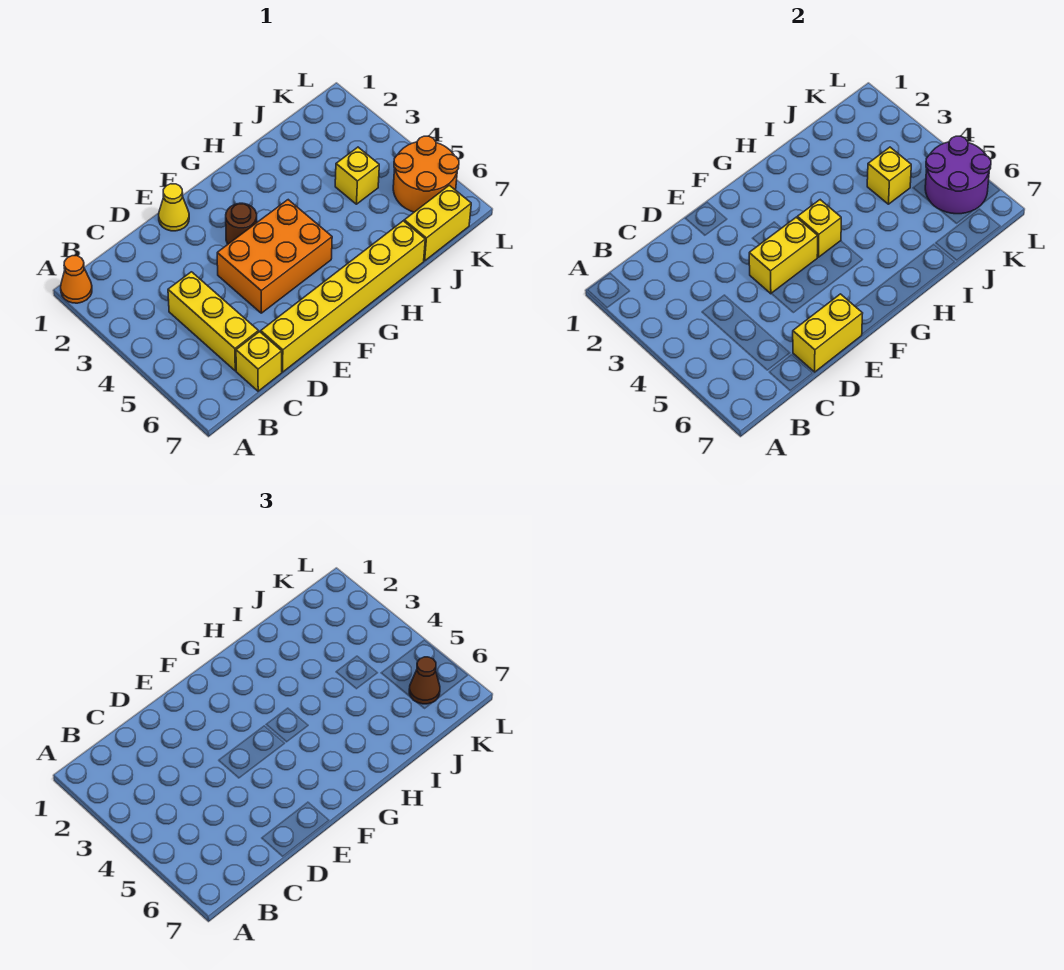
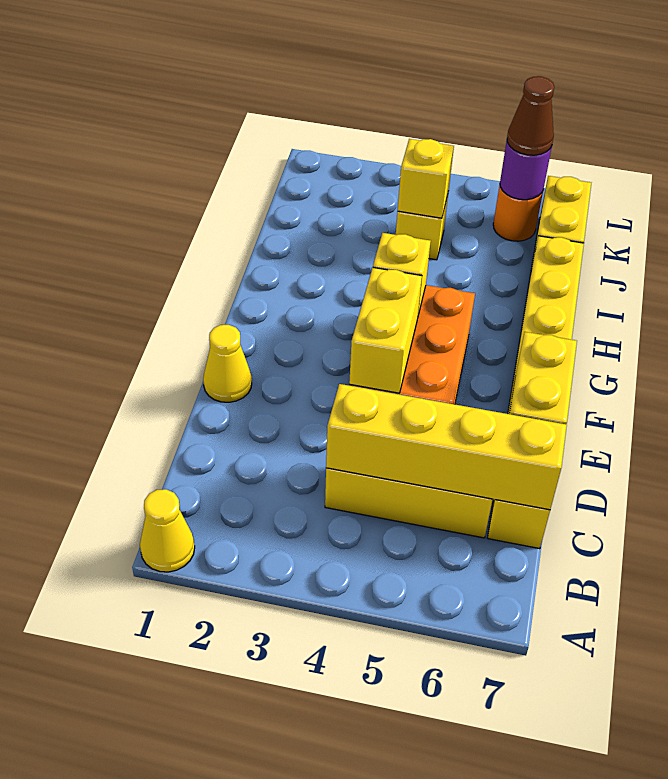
orange cone A1 level 1 -> yellow cone A1 level 1
none -> yellow brick C4:C7 level 2
brown round brick F3 level 1 -> none
orange round brick K5:L6 level 1 -> orange round brick K6 level 1
purple round brick K5:L6 level 2 -> purple round brick K6 level 2

